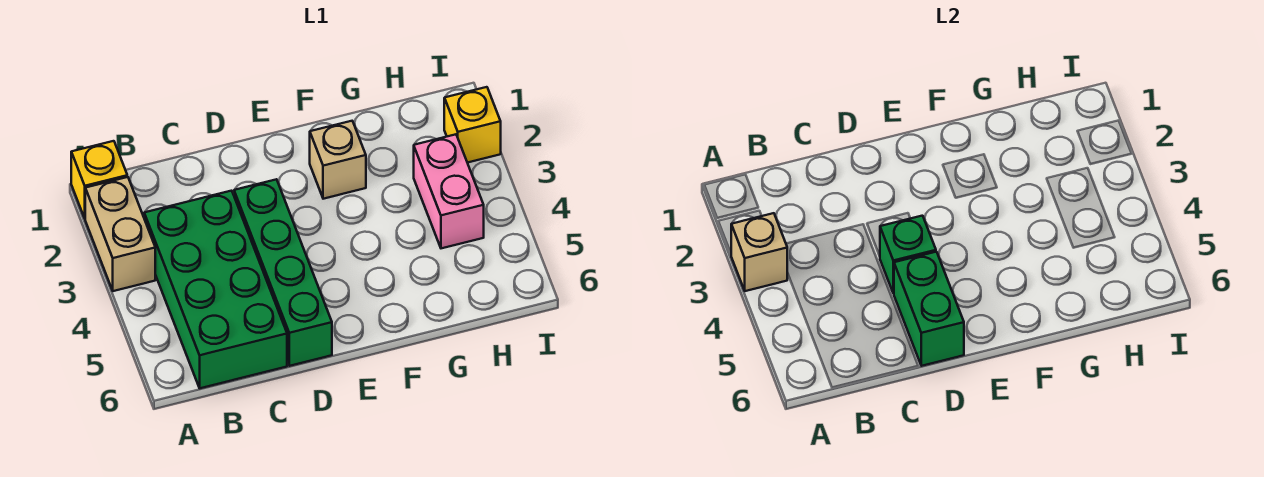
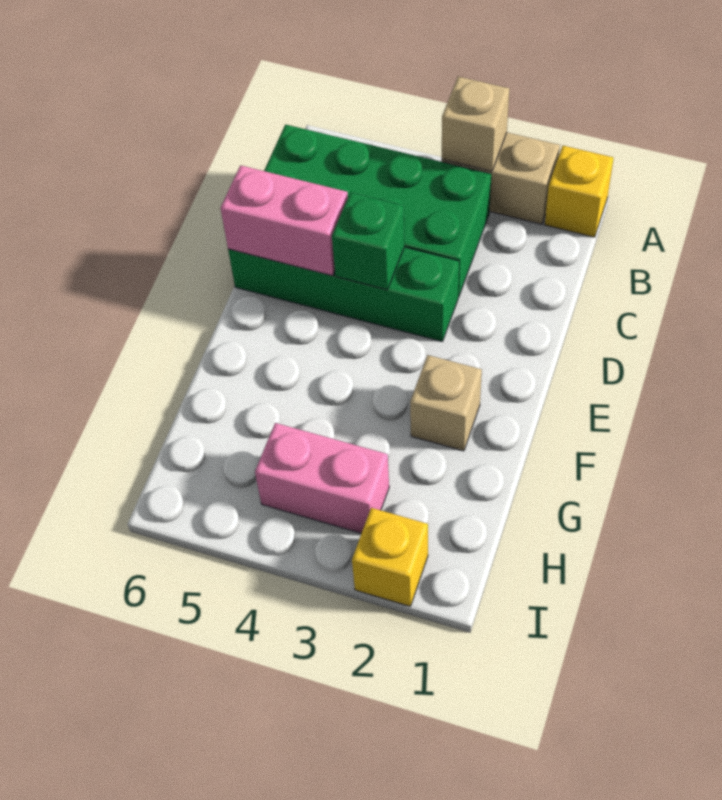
green brick D5:D6 level 2 -> pink brick D5:D6 level 2

